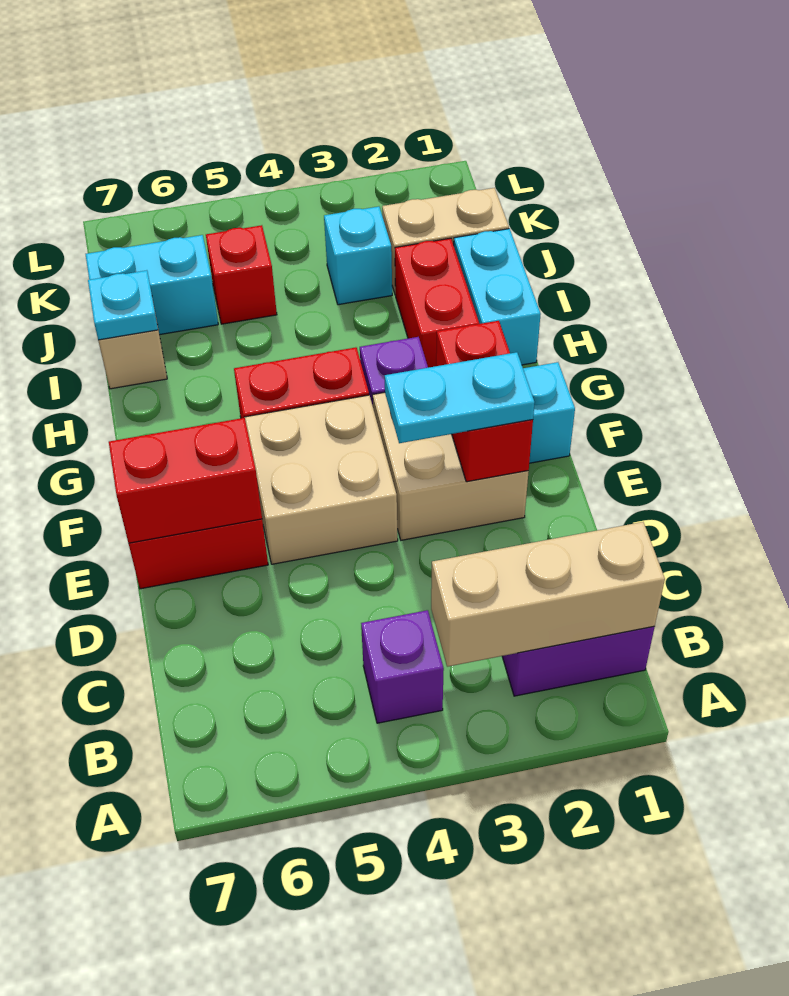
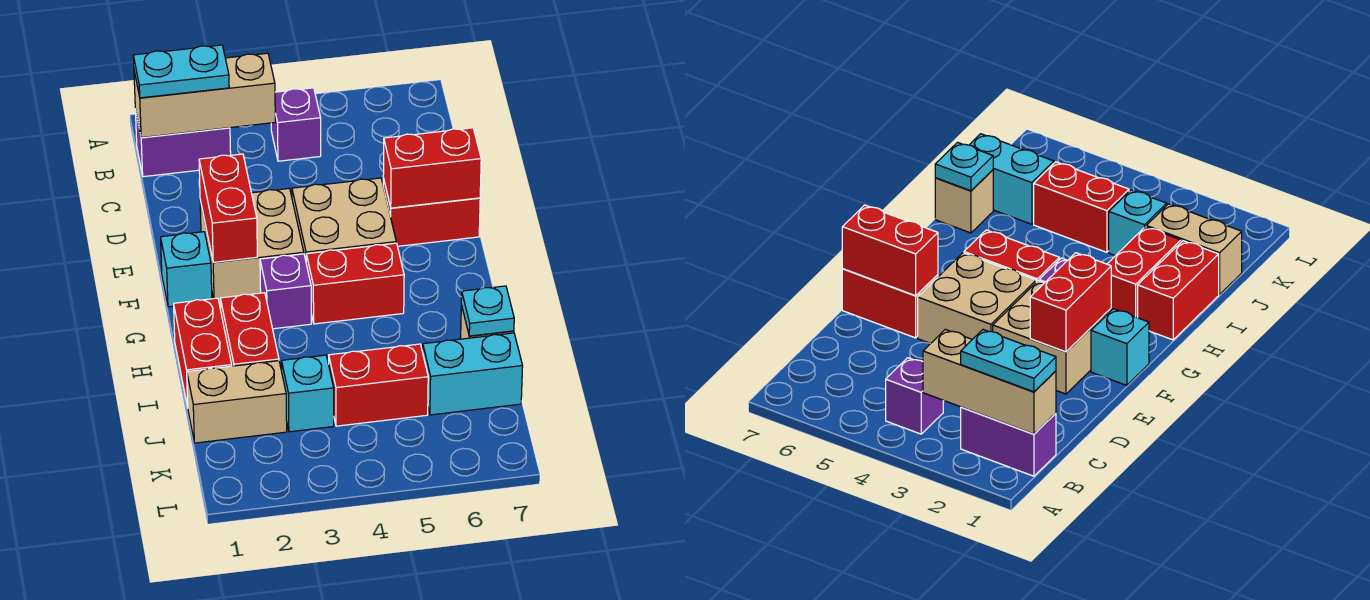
cyan plate E2:E3 level 3 -> cyan plate B1:B2 level 3
cyan brick H1:I1 level 1 -> red brick H1:I1 level 1
red brick J5 level 1 -> red brick J4:J5 level 1

